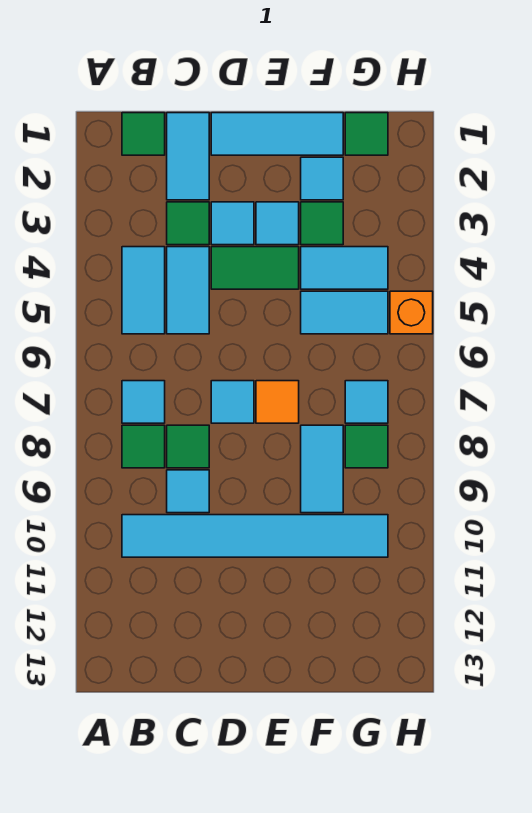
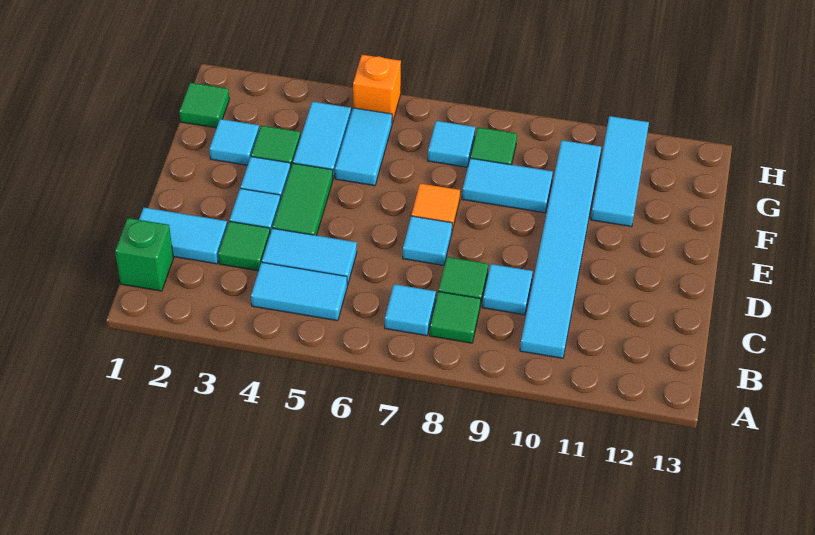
green tile B1 level 1 -> green brick B1 level 1
cyan tile D1:F1 level 1 -> cyan tile F11:H11 level 1

